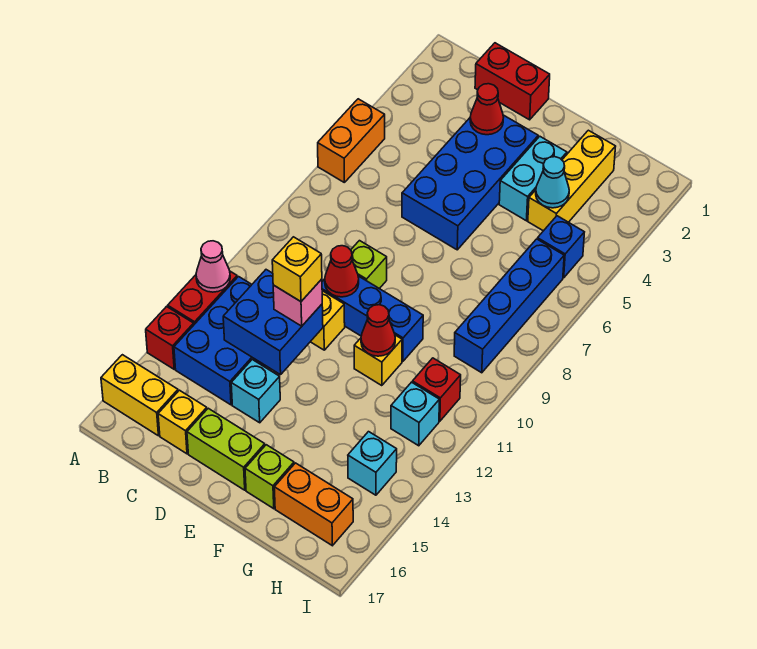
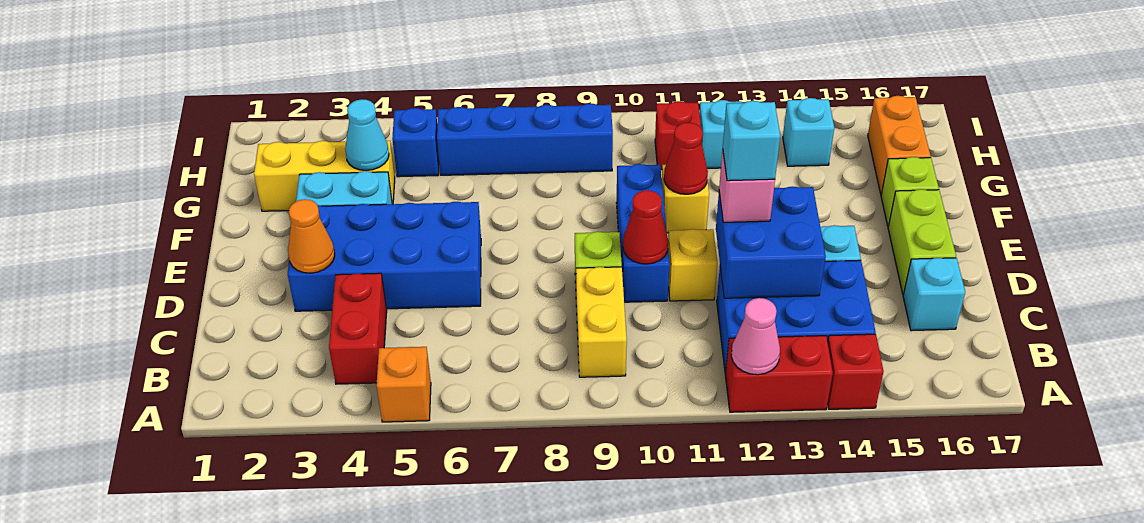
orange brick A5:A6 level 1 -> orange brick A5 level 1
yellow brick A16:B16 level 1 -> yellow brick B9:C9 level 1
red brick C1:D1 level 1 -> red brick B4:C4 level 1
yellow brick C16 level 1 -> cyan brick C16 level 1
red cone D3 level 2 -> orange cone D3 level 2
yellow brick D12 level 4 -> cyan brick D12 level 4

